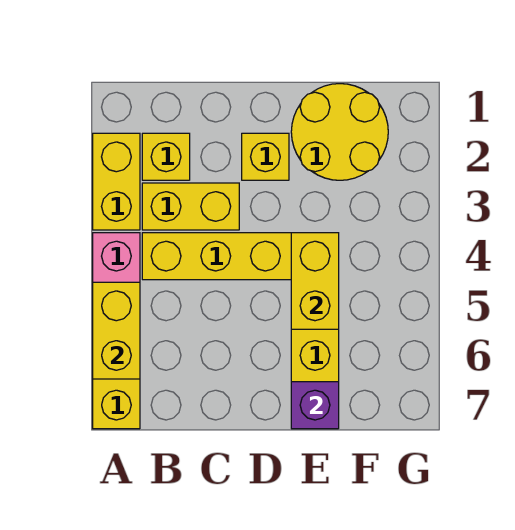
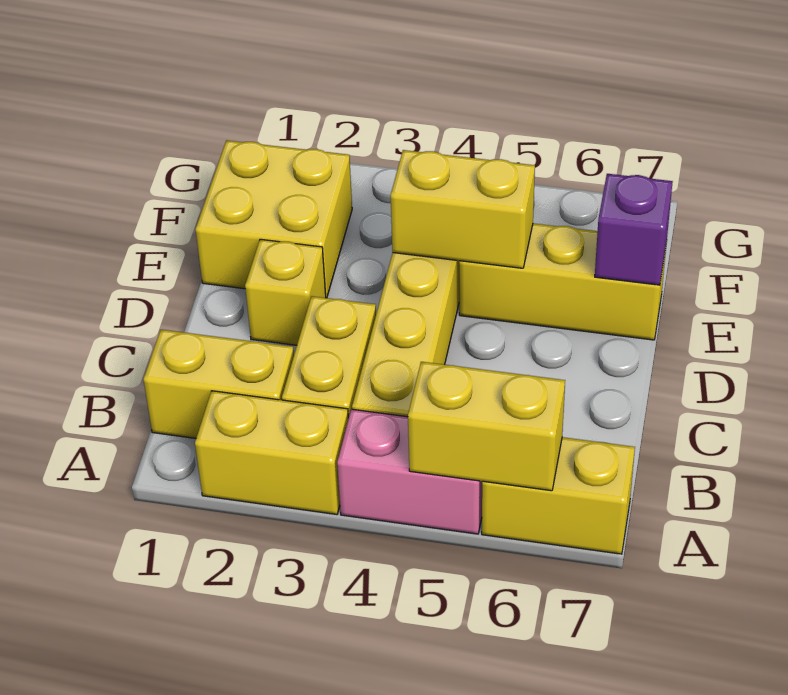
yellow brick B2 level 1 -> yellow brick B1:B2 level 1
yellow round brick E1:F2 level 1 -> yellow brick E1:F2 level 1

